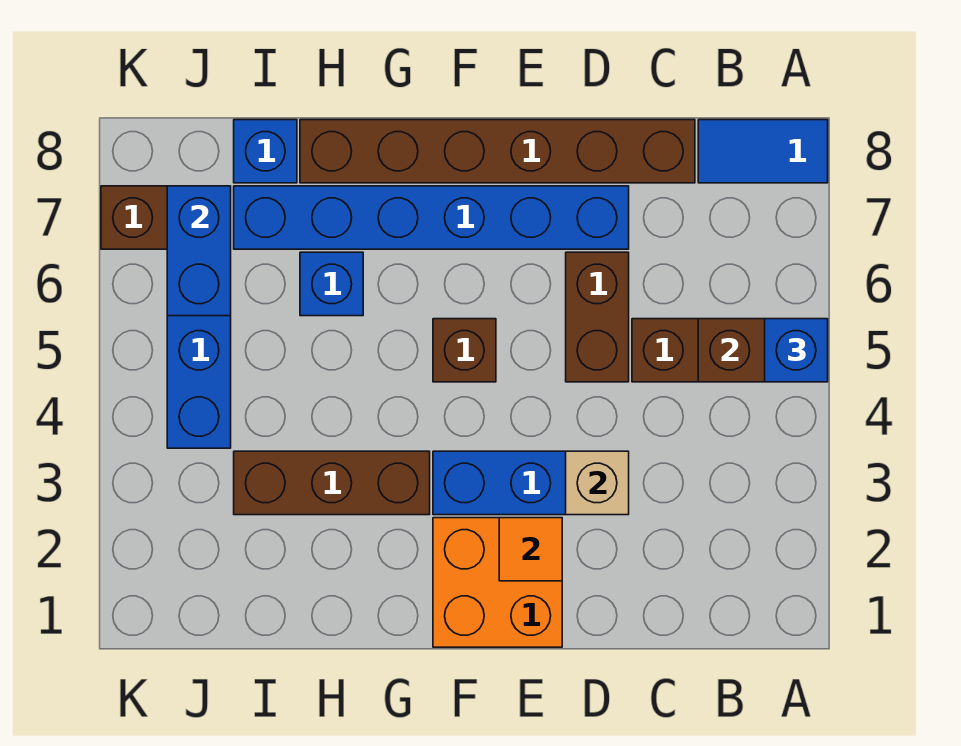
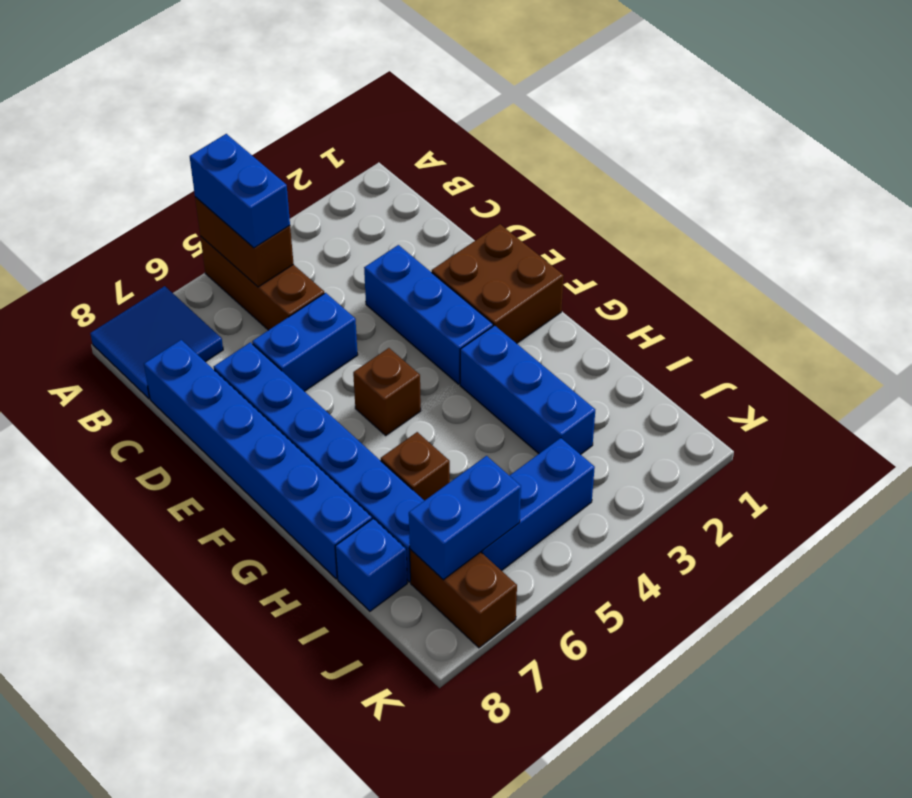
blue brick A5 level 3 -> blue brick A5:B5 level 3
blue tile A8:B8 level 1 -> blue tile A7:B8 level 1
brown brick C8:H8 level 1 -> blue brick C8:H8 level 1
tan brick D3 level 2 -> none
brown brick D5:D6 level 1 -> blue brick D5:D6 level 1
orange brick E1:F2 level 1 -> brown brick E1:F2 level 1
orange tile E2 level 2 -> none
brown brick G3:I3 level 1 -> blue brick G3:I3 level 1
blue brick H6 level 1 -> brown brick H6 level 1

